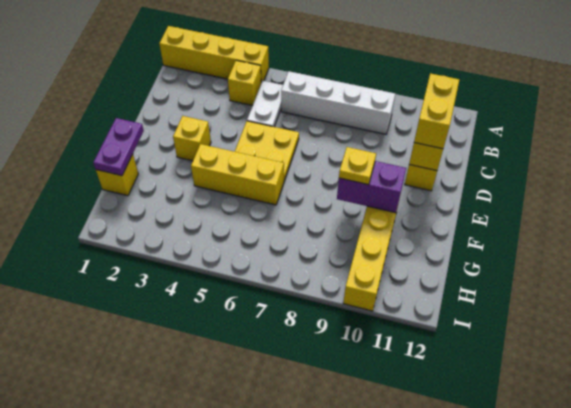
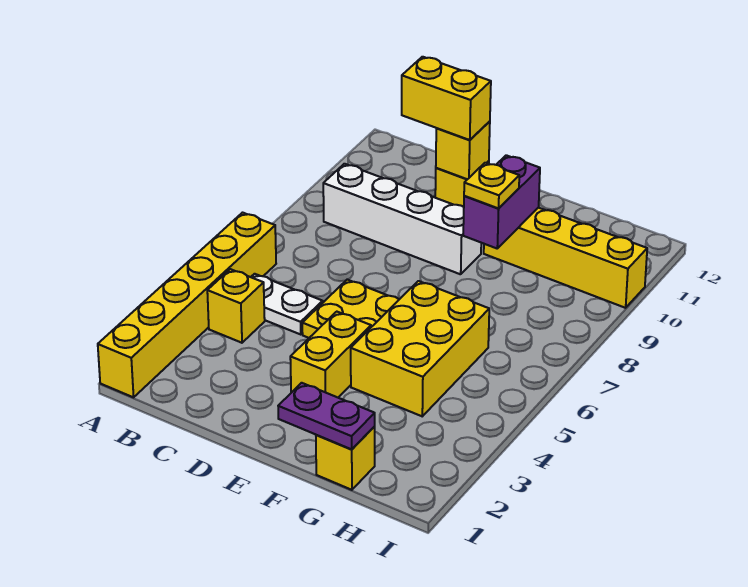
yellow brick A1:A4 level 1 -> yellow brick A1:A6 level 1
white brick B6:B9 level 1 -> white brick B9:E9 level 1
yellow brick E3 level 1 -> yellow brick E3:E4 level 1
yellow brick F4:F6 level 1 -> yellow brick F4:G6 level 1

